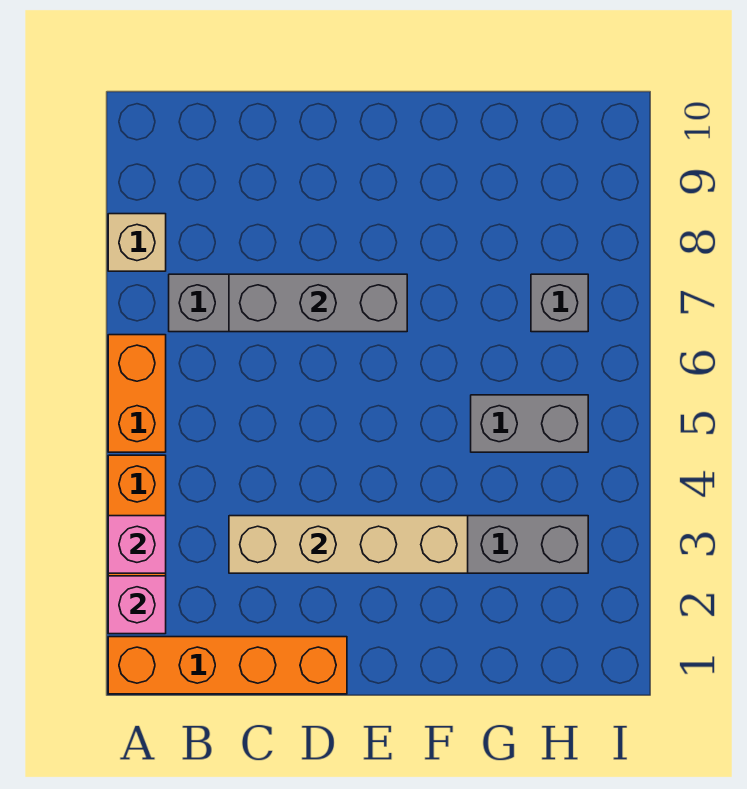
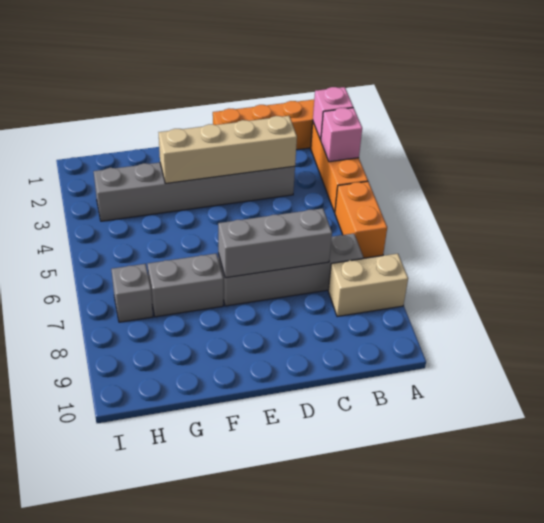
tan brick A8 level 1 -> tan brick A8:B8 level 1
grey brick G5:H5 level 1 -> grey brick F7:G7 level 1

